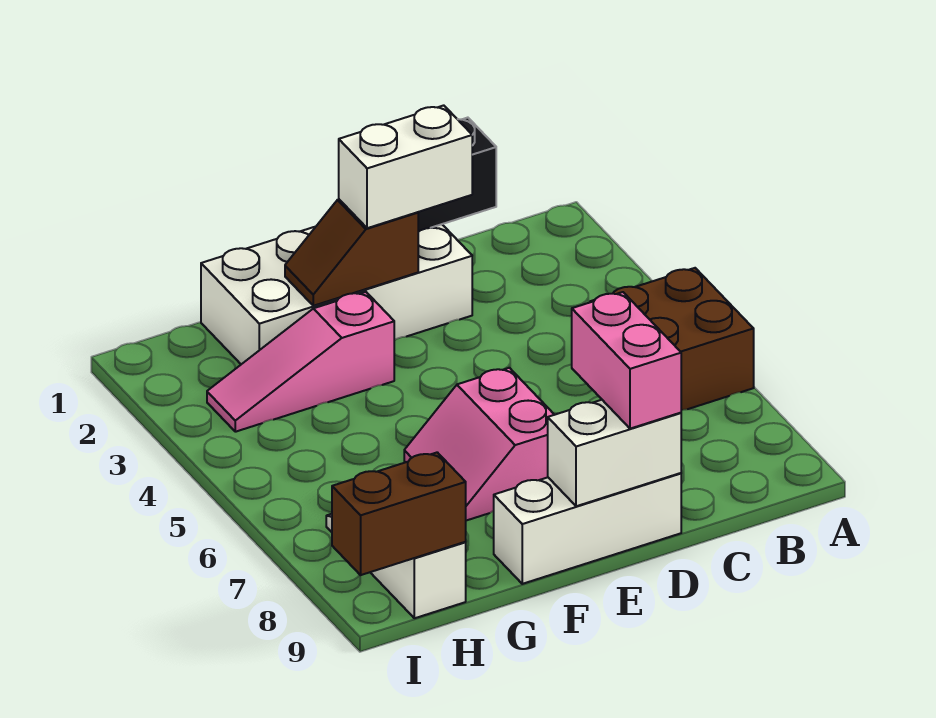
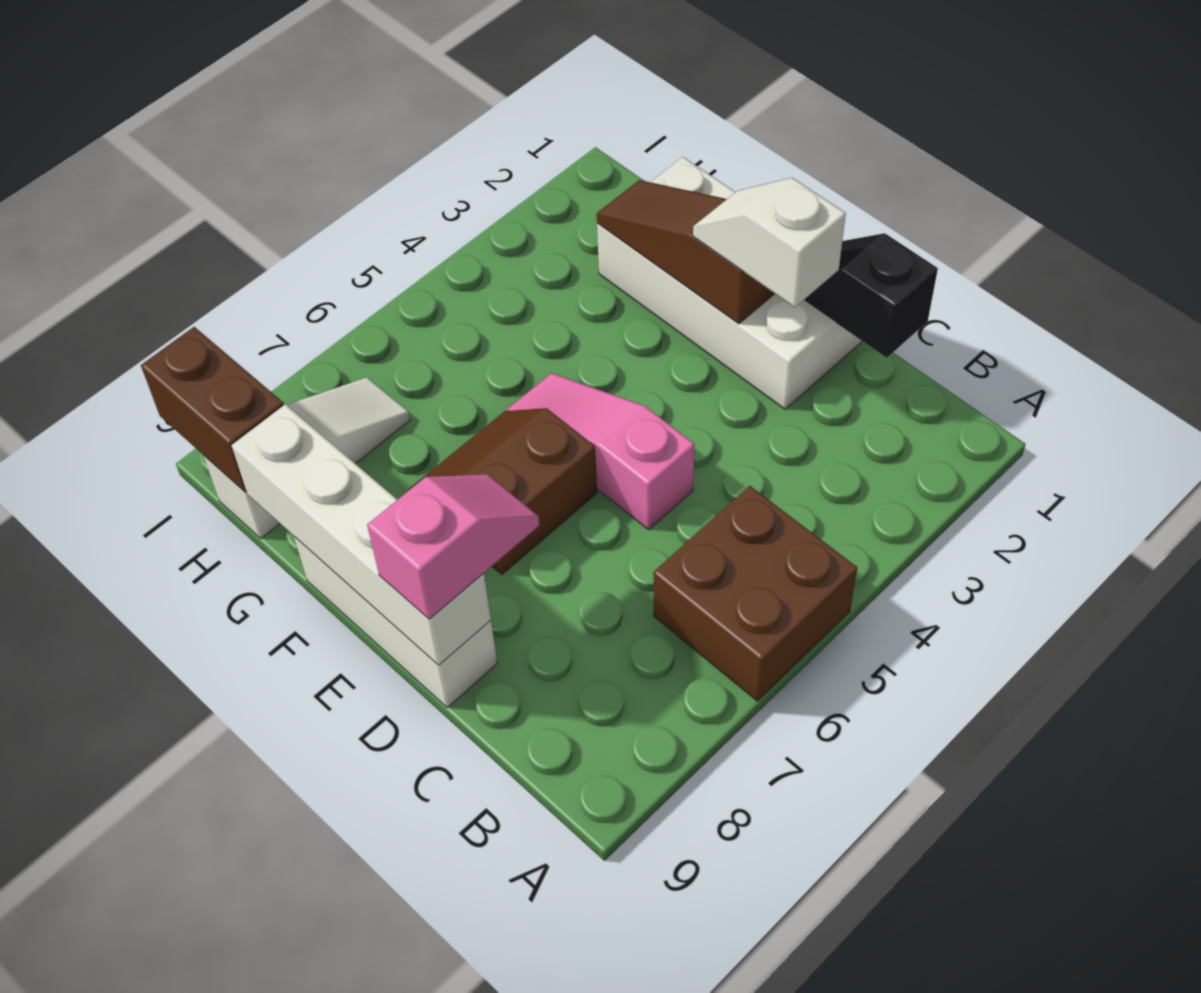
white brick D2:E2 level 3 -> white slope D2:E2 level 3 top D
pink brick D8:D9 level 3 -> pink slope D8:D9 level 3 top 9
white brick D9:E9 level 2 -> white brick D9:G9 level 2
brown slope E2:F2 level 2 top E -> brown slope E2:G2 level 2 top E
pink slope E6:F7 level 1 top E -> brown slope E6:F7 level 1 top E
pink slope F3:H3 level 1 top F -> pink slope D5:F5 level 1 top D

